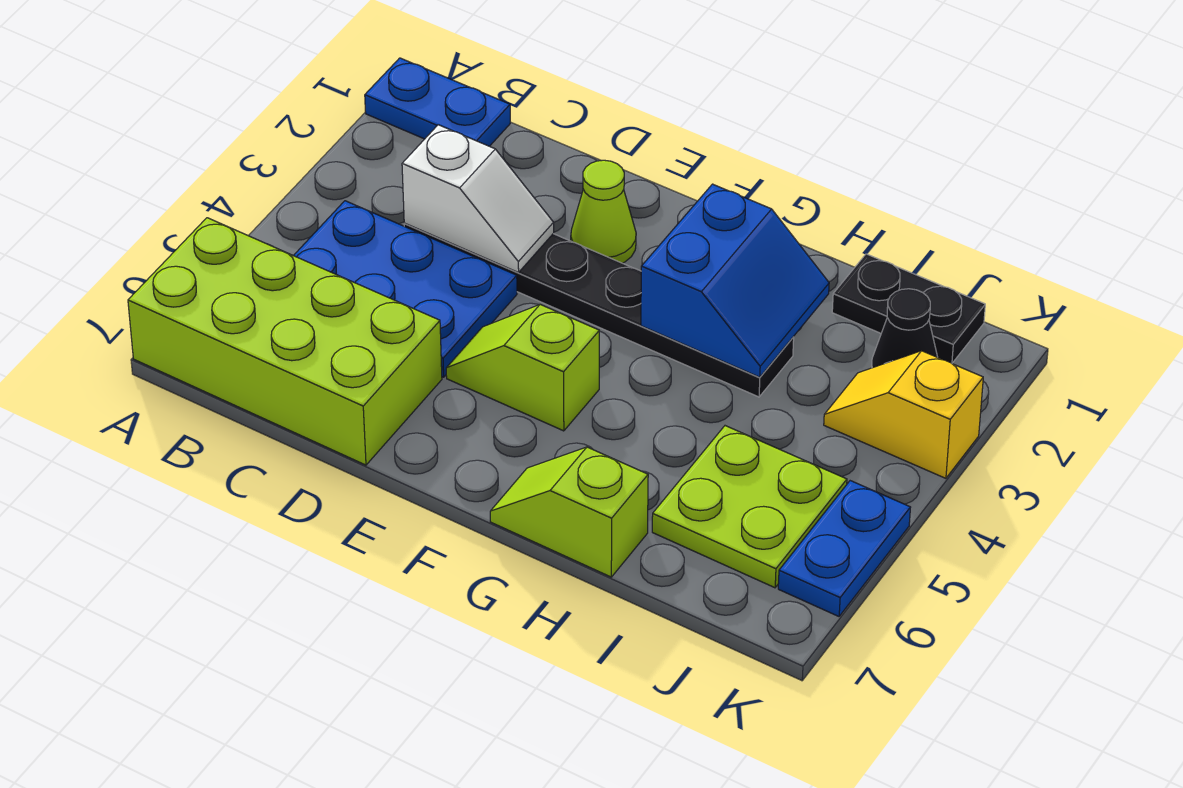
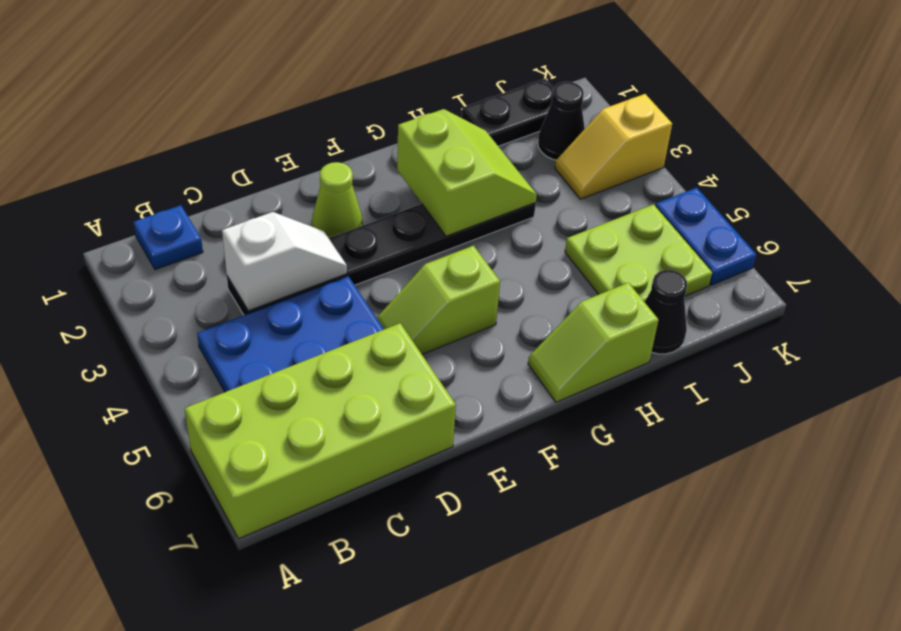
blue plate A1:B1 level 1 -> blue plate B1 level 1
blue slope G2:H3 level 2 top G -> lime slope G2:H3 level 2 top G
none -> black cone I7 level 1

